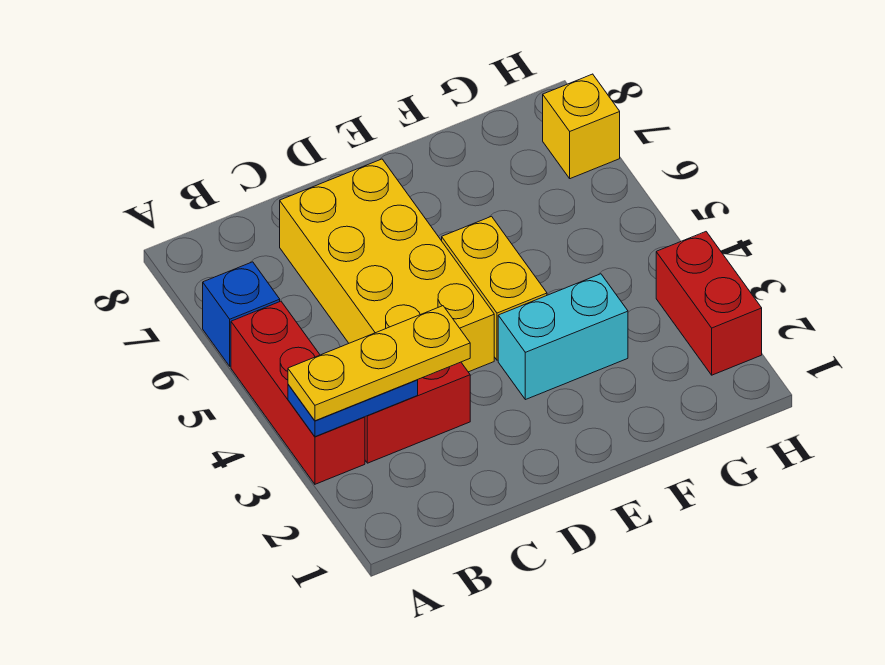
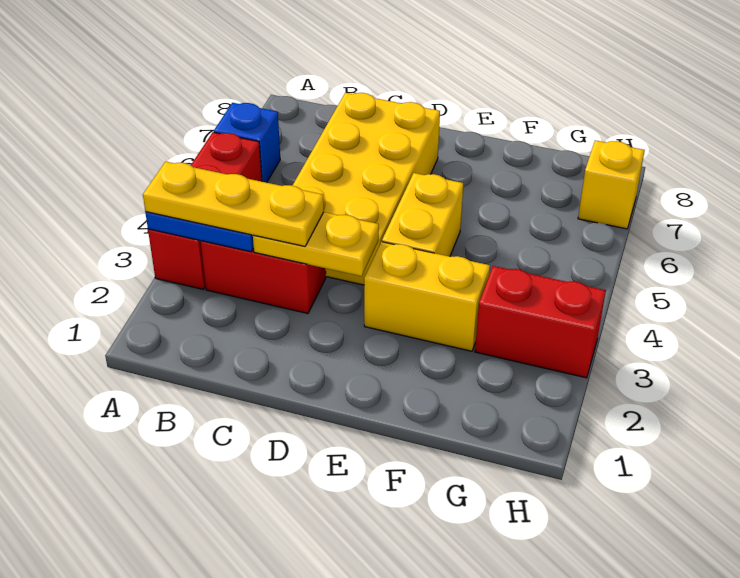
none -> yellow plate C3:D3 level 2
cyan brick E3:F3 level 1 -> yellow brick E3:F3 level 1
red brick H2:H3 level 1 -> red brick G3:H3 level 1

